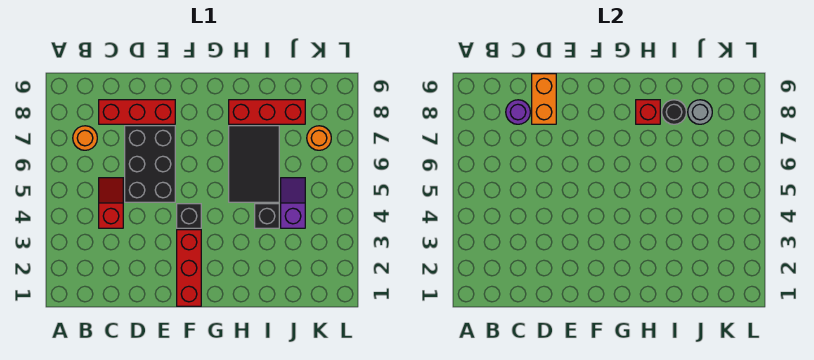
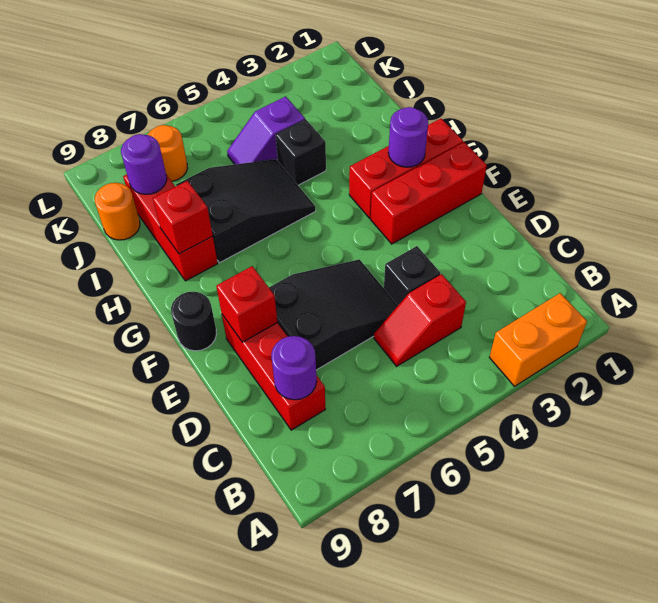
orange round brick B7 level 1 -> orange round brick J9 level 1
black brick D5:E7 level 1 -> black slope D5:E7 level 1 top 7
orange brick D8:D9 level 2 -> orange brick A2:A3 level 1
none -> red brick E8 level 2
black brick F4 level 1 -> black brick D4 level 1
none -> red brick G1:G3 level 1
none -> purple round brick G2 level 2
black tile H5:I7 level 1 -> black slope H5:I7 level 1 top 7
black round brick I8 level 2 -> black round brick F9 level 1
grey round brick J8 level 2 -> purple round brick J8 level 2

